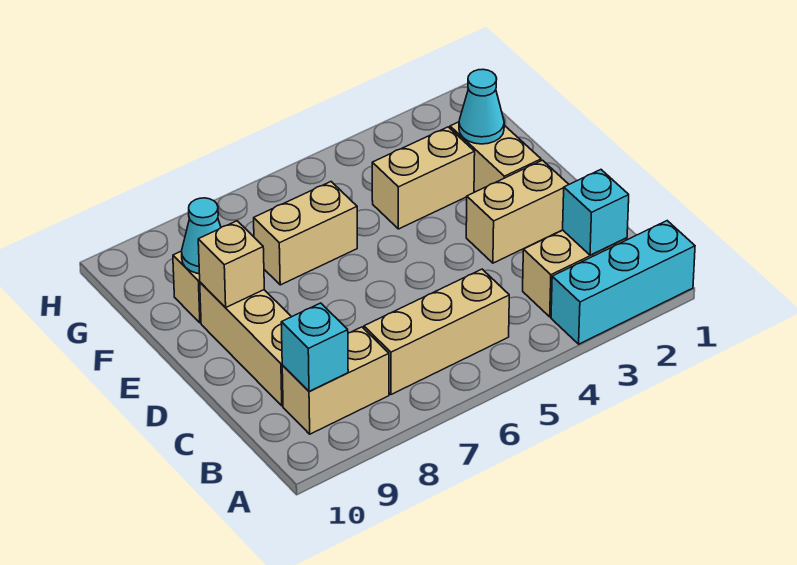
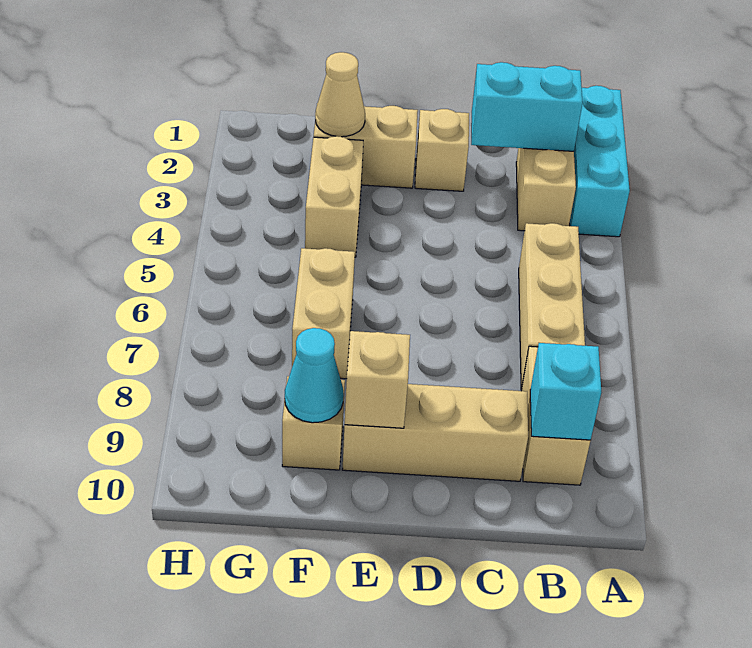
cyan brick B2 level 2 -> cyan brick B2:C2 level 2
tan brick D2:D3 level 1 -> tan brick D2 level 1
cyan cone F2 level 2 -> tan cone F2 level 2

